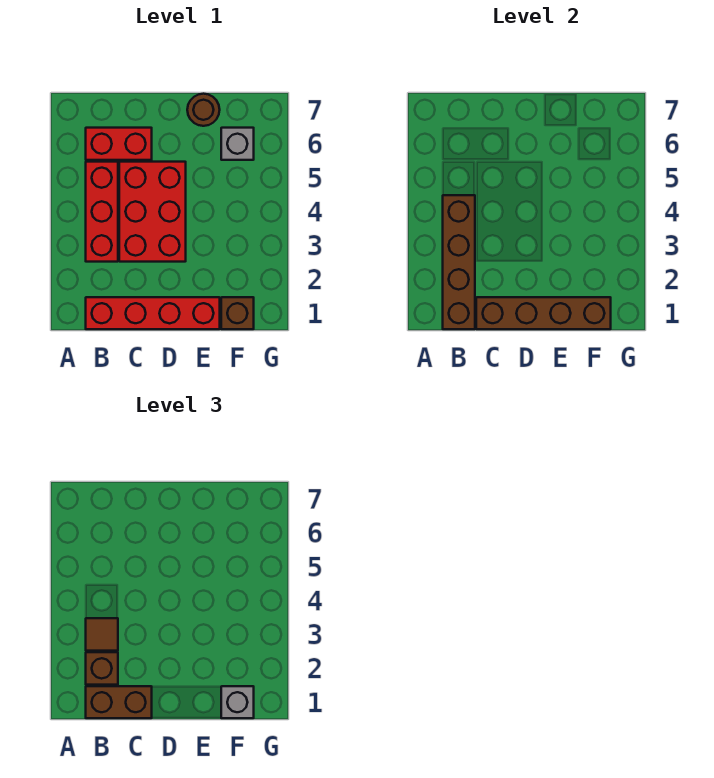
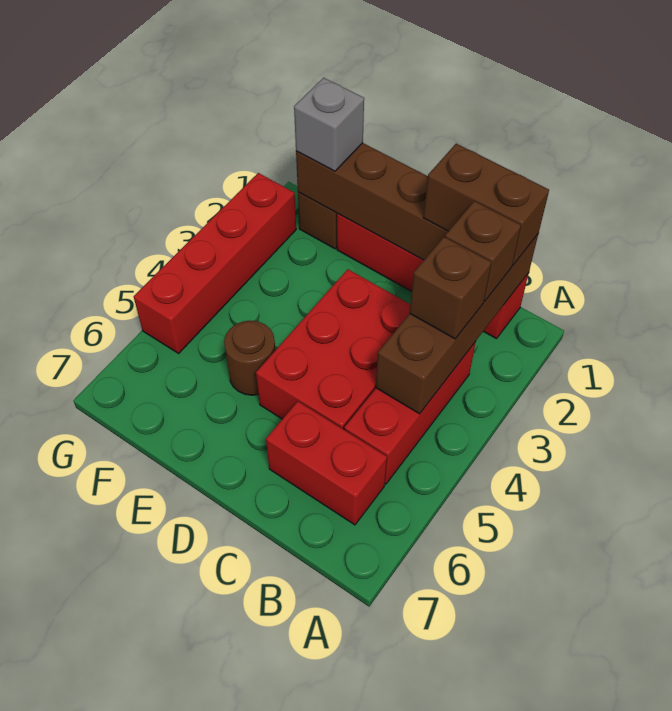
brown tile B3 level 3 -> brown brick B3 level 3
brown round brick E7 level 1 -> brown round brick E5 level 1
grey brick F6 level 1 -> none
none -> red brick G2:G5 level 1

